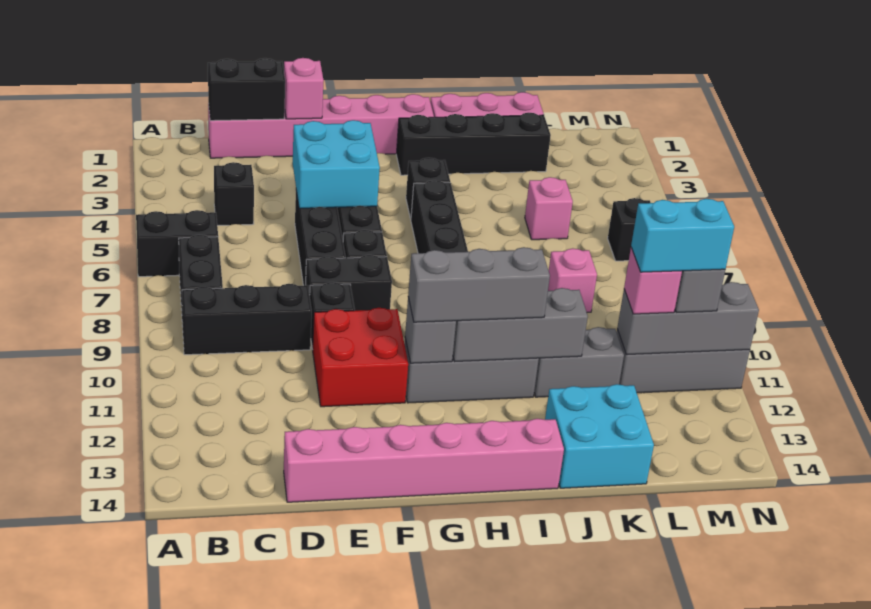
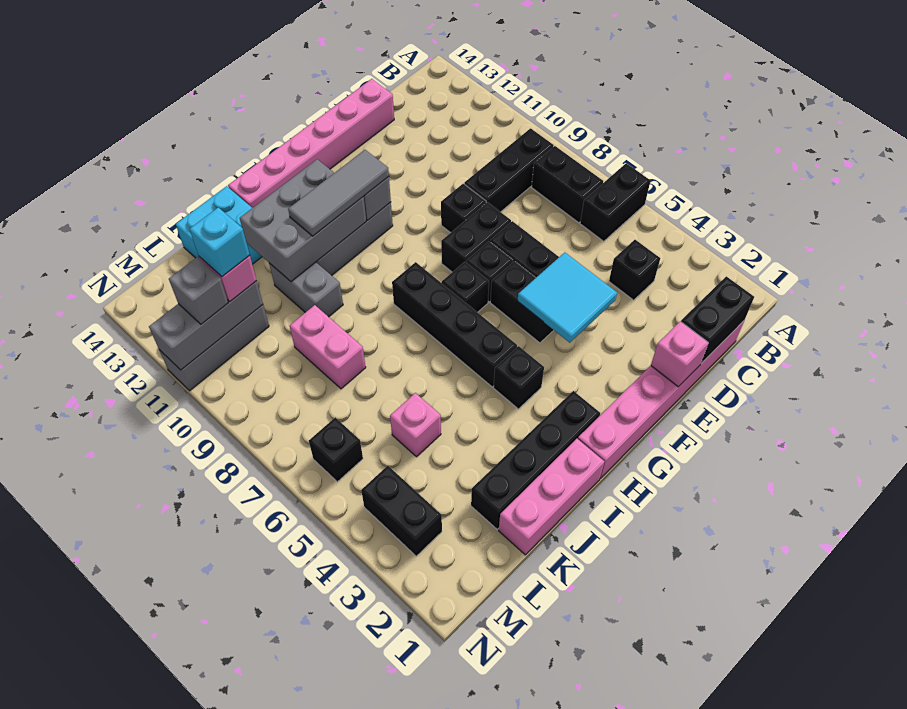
cyan brick E4:F5 level 2 -> cyan tile E4:F5 level 2
red brick E10:F11 level 1 -> none
none -> black brick G7 level 1
grey brick G11:I11 level 3 -> grey tile G11:I11 level 3
grey brick H11:J11 level 2 -> grey brick H11:J12 level 2
grey brick J11:K11 level 1 -> grey brick J10:J11 level 1
pink brick K8 level 1 -> pink brick K8:K9 level 1
cyan brick L11:M11 level 4 -> cyan brick L11 level 4
none -> black brick M3:M4 level 1

